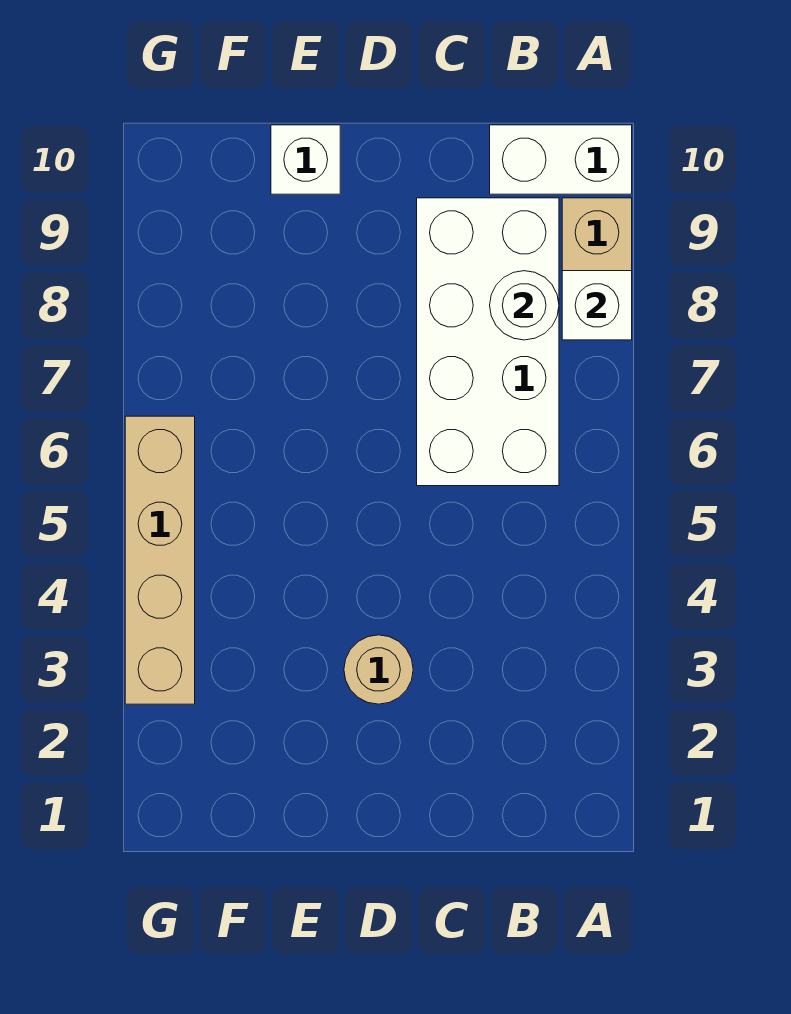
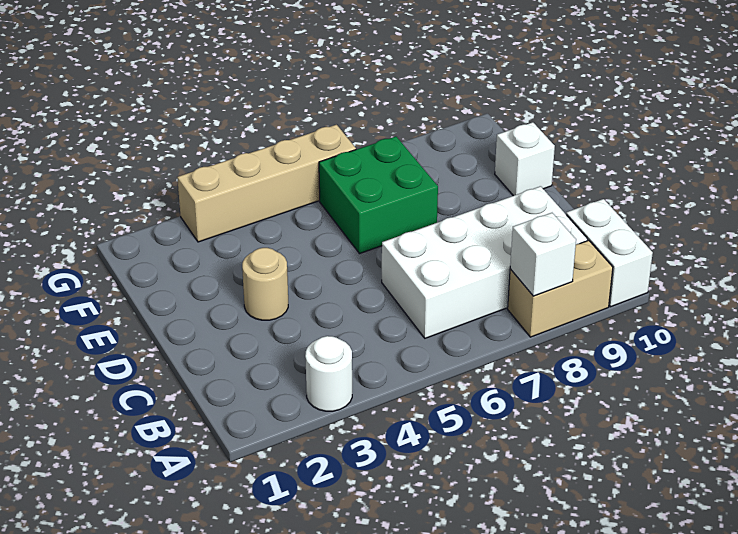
white round brick B8 level 2 -> white round brick A3 level 1
none -> green brick E6:F7 level 1

